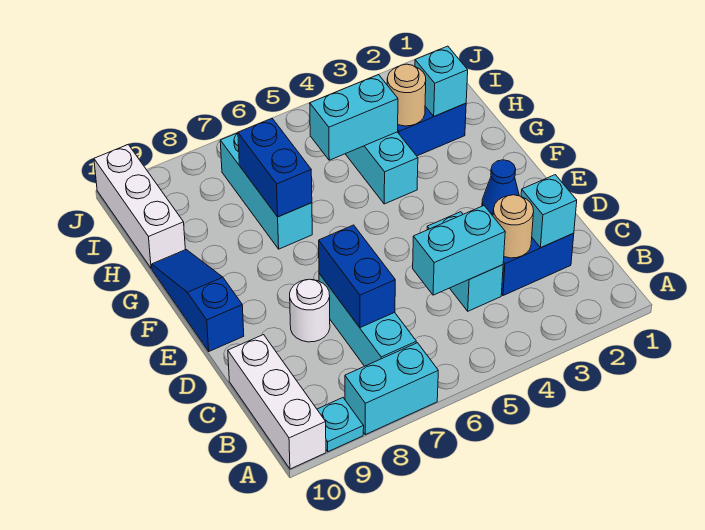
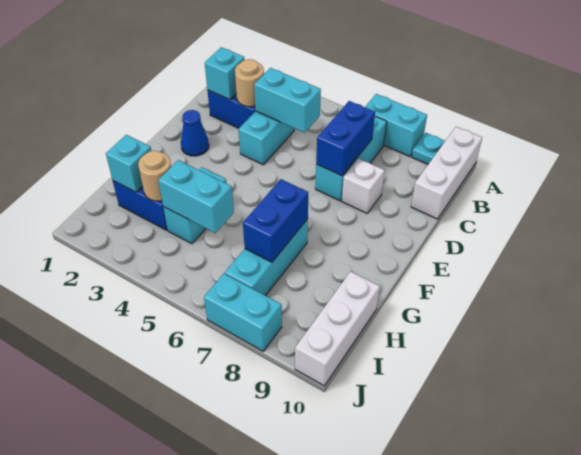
white round brick D8 level 1 -> white brick D8 level 1
blue slope E10:G10 level 1 top E -> none
none -> cyan brick J7:J8 level 1

